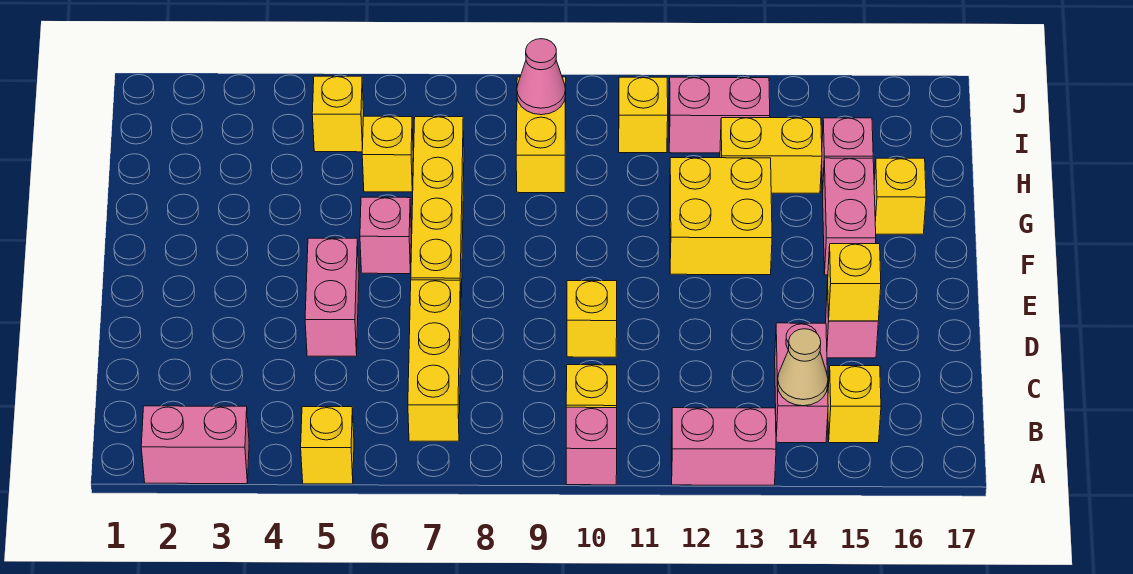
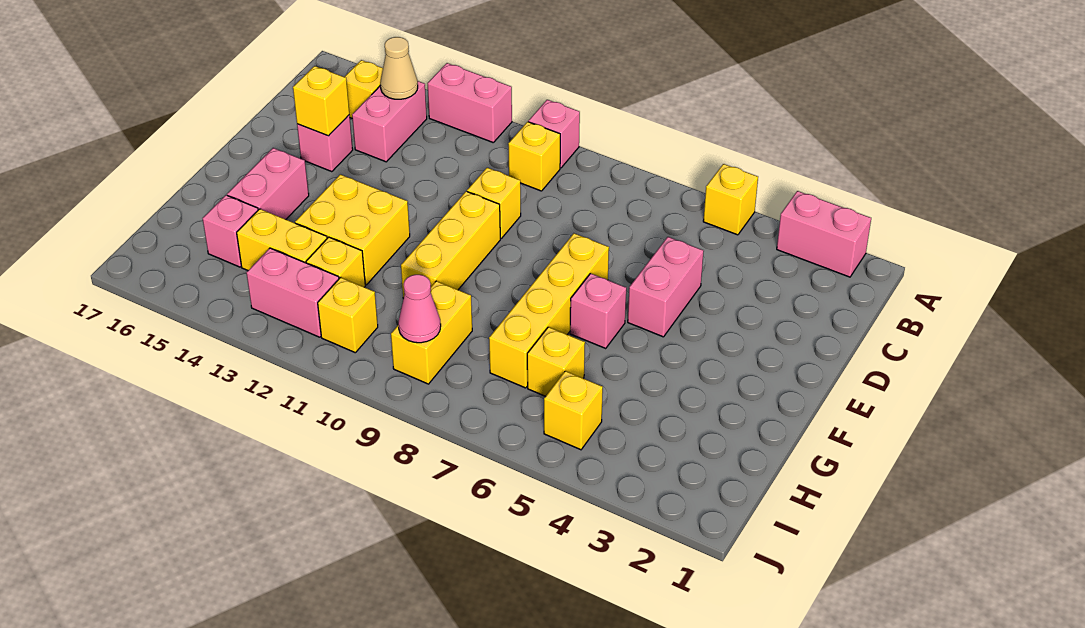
yellow brick B7:D7 level 1 -> yellow brick E10:G10 level 1
yellow brick G16 level 1 -> yellow brick H12 level 1

